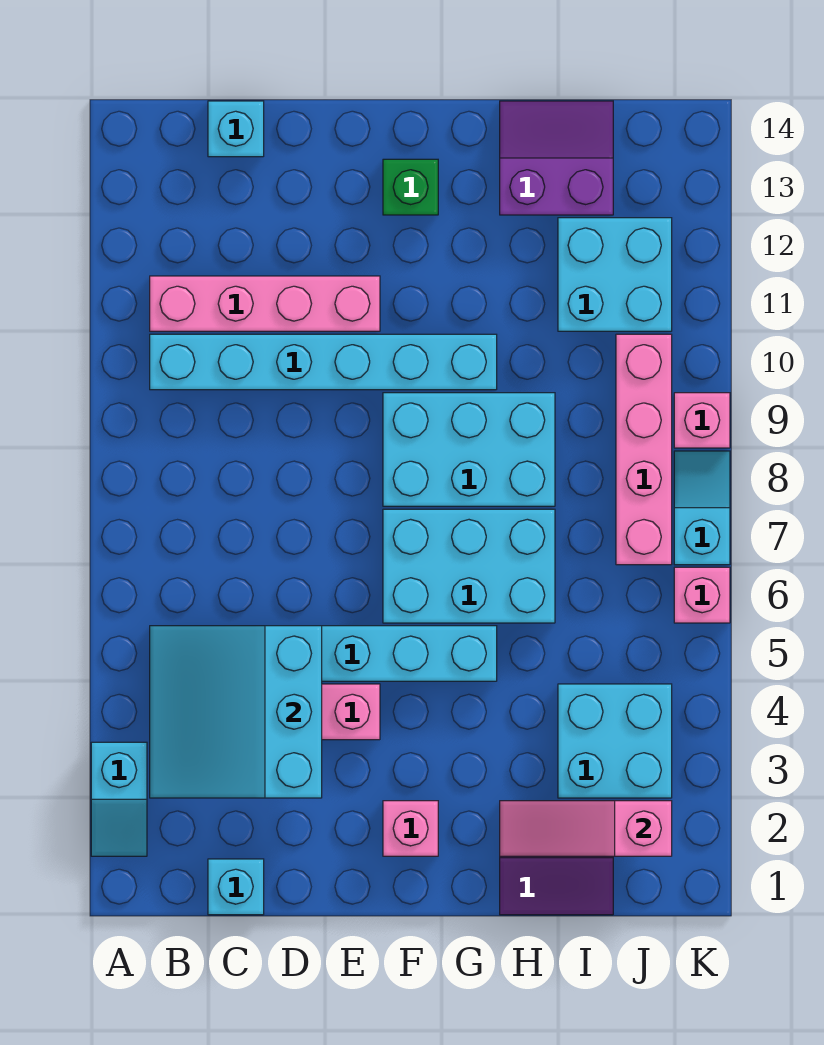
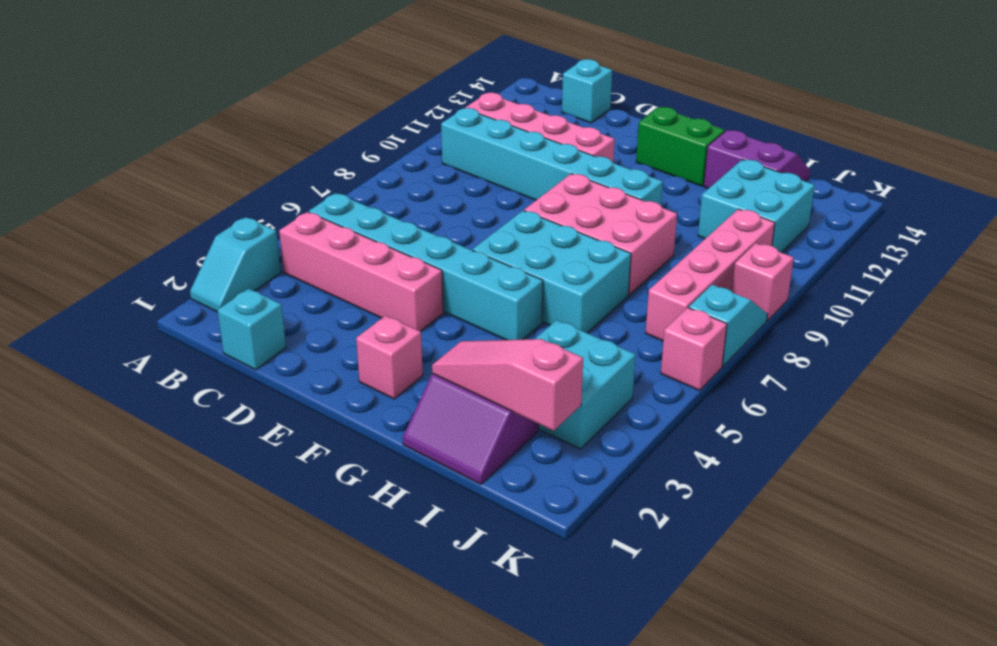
cyan slope B3:D5 level 2 top D -> none
cyan brick F8:H9 level 1 -> pink brick F8:H9 level 1
green brick F13 level 1 -> green brick F13:G13 level 1

